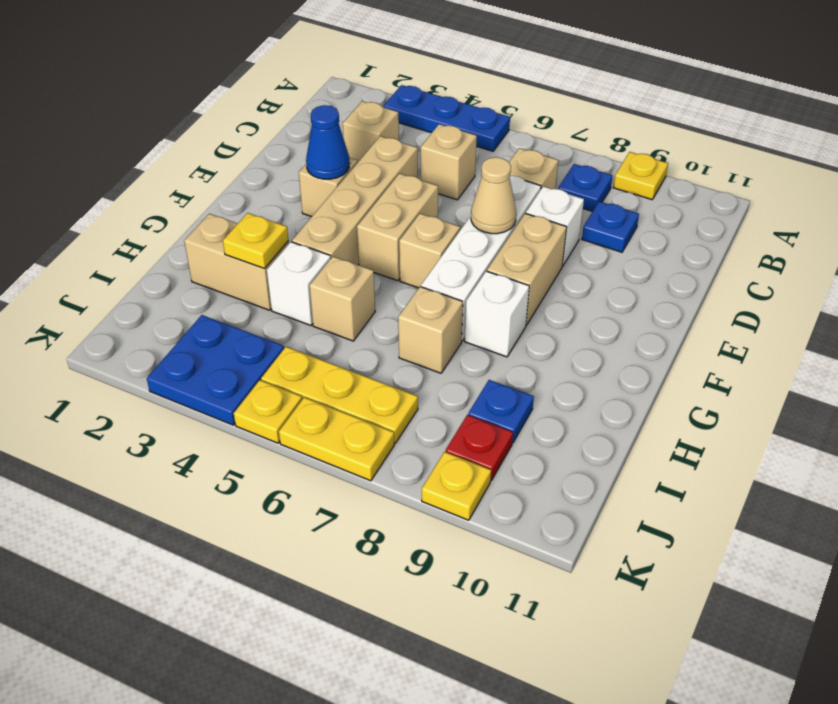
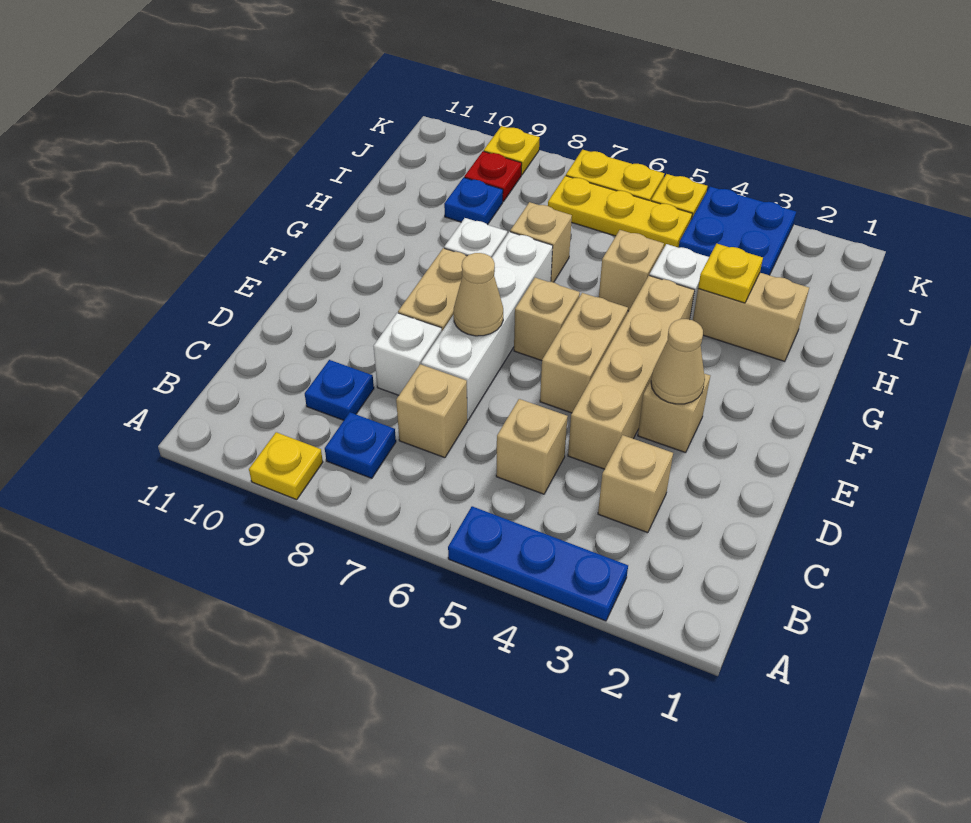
blue cone E3 level 2 -> tan cone E3 level 2

